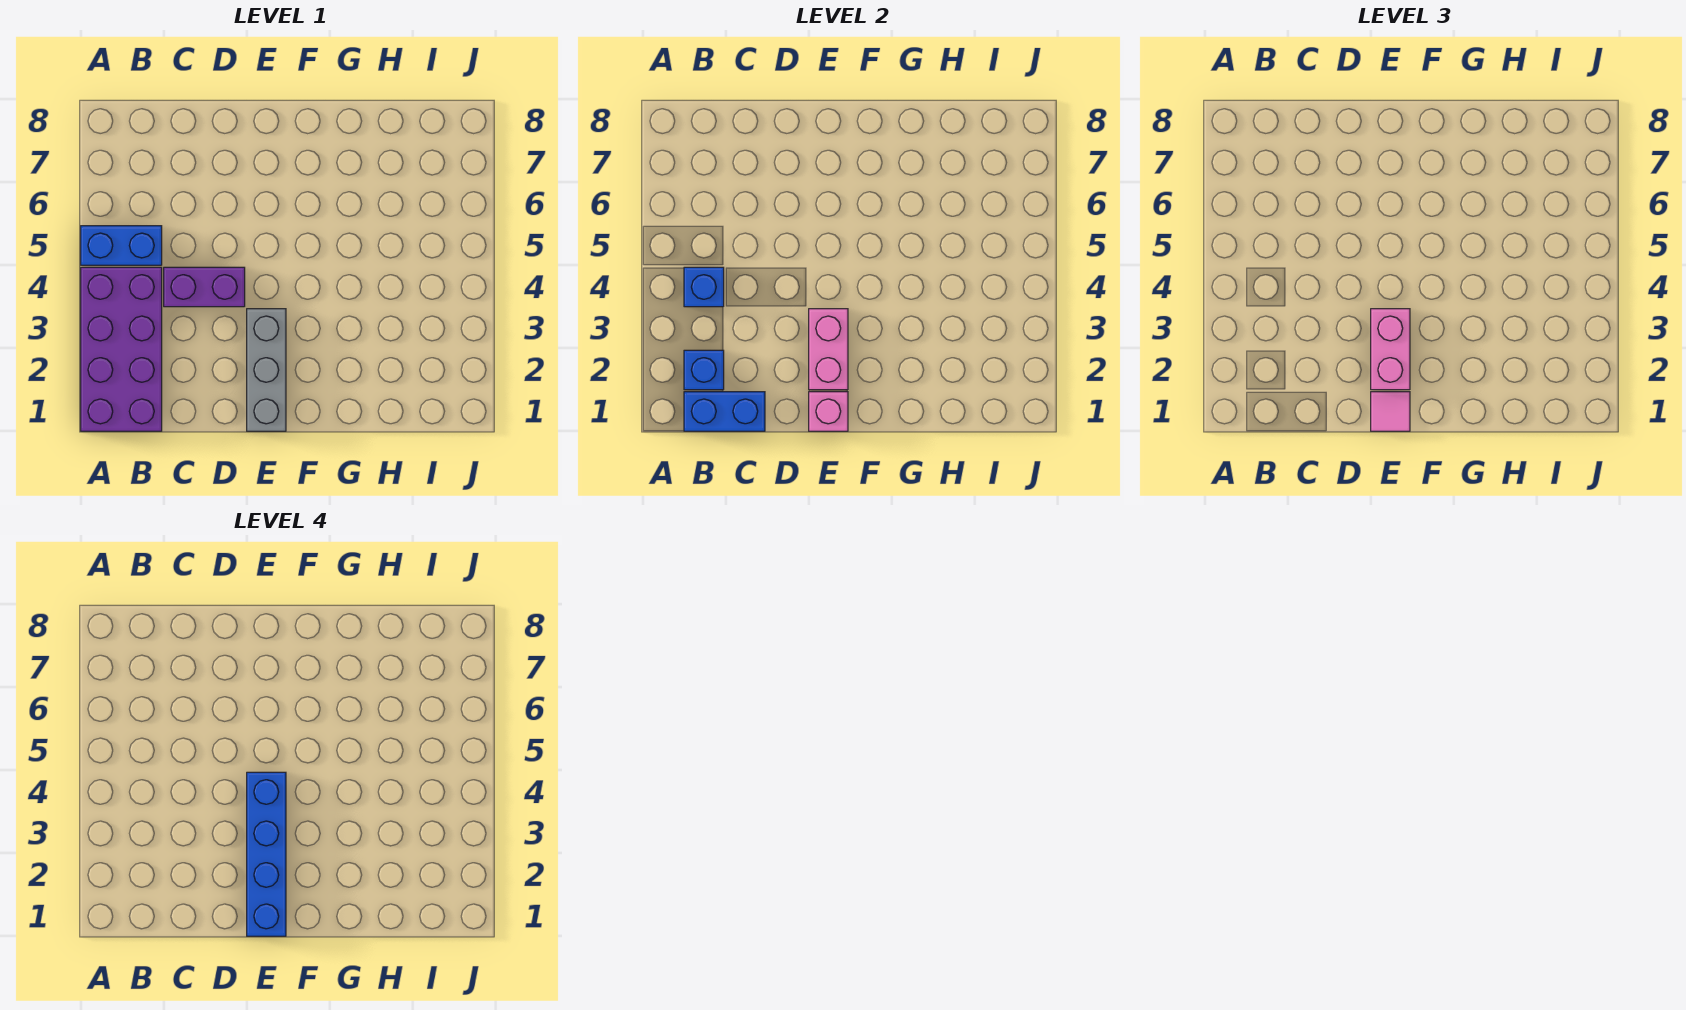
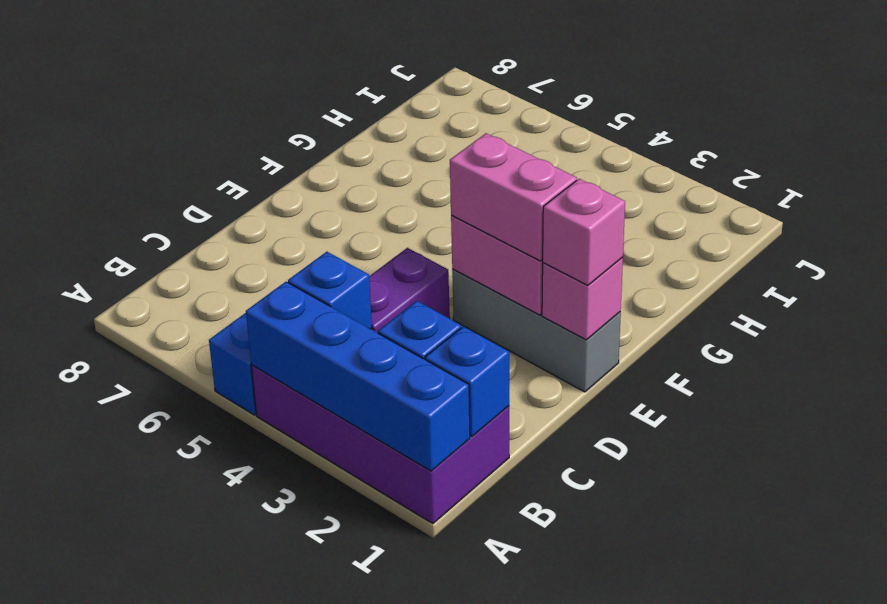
blue brick B1:C1 level 2 -> blue brick B1 level 2
pink tile E1 level 3 -> pink brick E1 level 3
blue brick E1:E4 level 4 -> blue brick A1:A4 level 2

